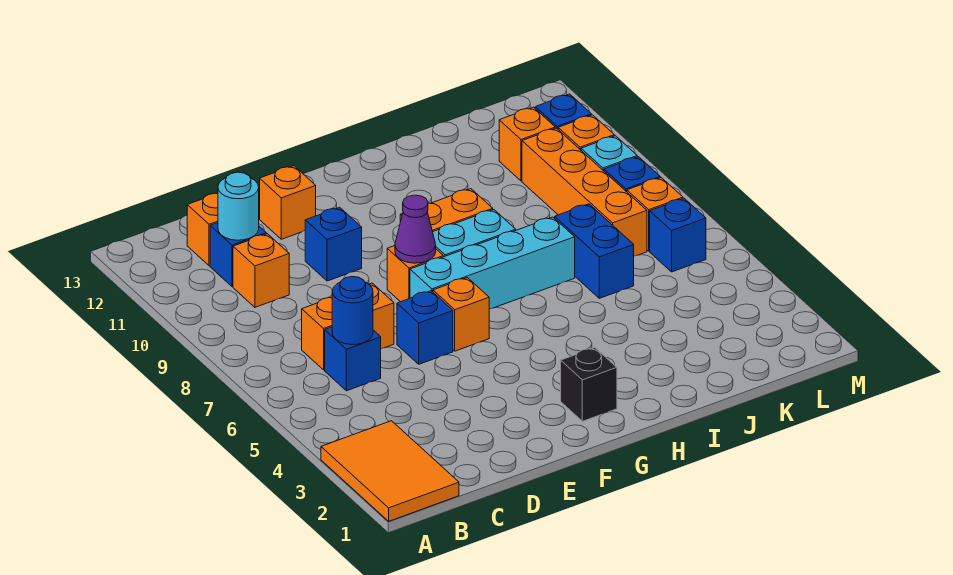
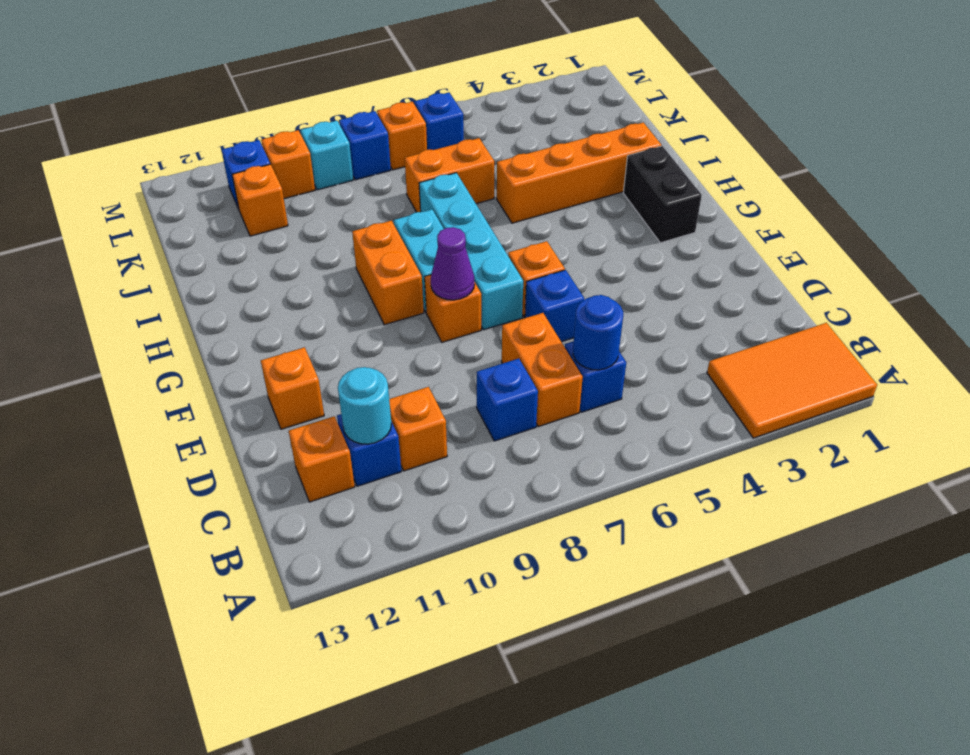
blue brick E10 level 1 -> blue brick C8 level 1
black brick G2 level 1 -> black brick G2:H2 level 1
blue brick J6:J7 level 1 -> orange brick J6:J7 level 1
orange brick K7:K10 level 1 -> orange brick I2:I5 level 1

